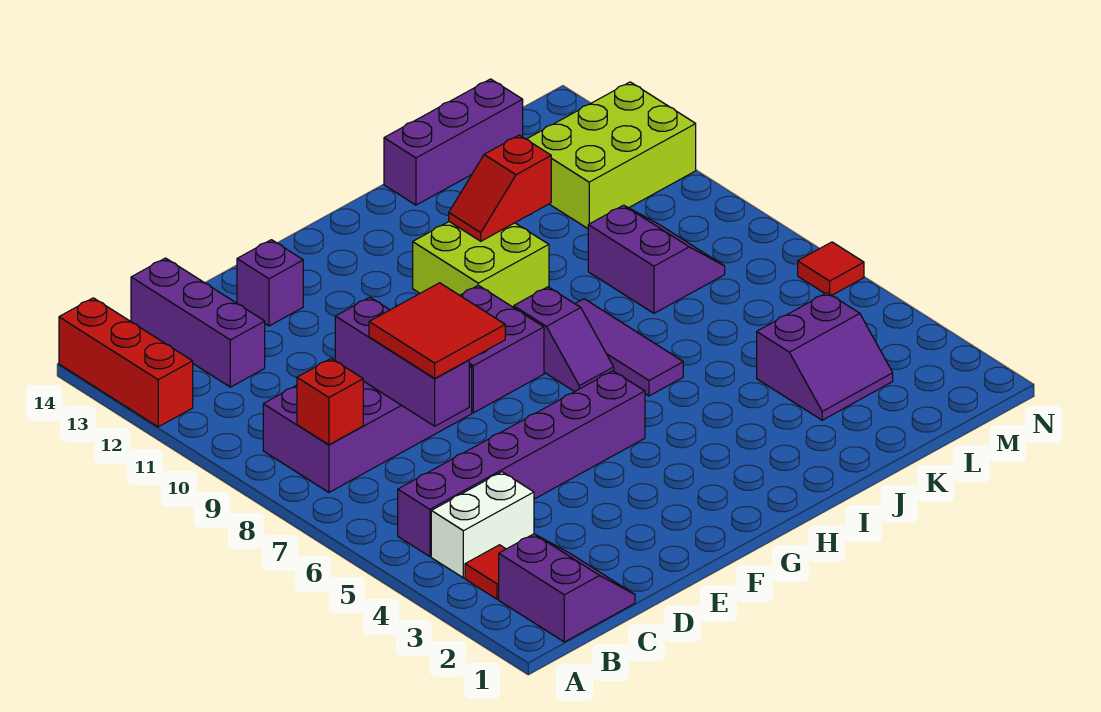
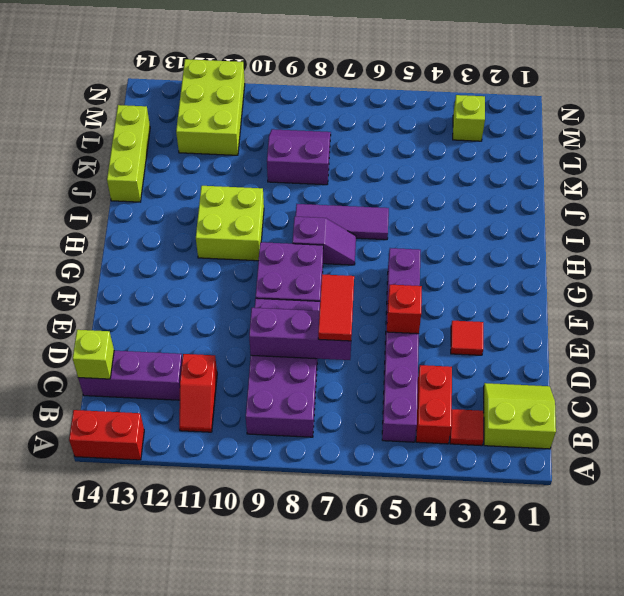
red brick A12:A14 level 1 -> red brick A13:A14 level 1
purple slope B1:C2 level 1 top B -> lime slope B1:C2 level 1 top B
white brick B4:C4 level 1 -> red brick B4:C4 level 1
red brick B8 level 2 -> red brick E5 level 2
none -> lime brick C14 level 2
red tile D7:E8 level 3 -> red tile D7:E7 level 3
purple brick E13 level 1 -> none
red slope I11:J11 level 2 top J -> red slope B11:C11 level 1 top C
purple brick J14:L14 level 1 -> lime brick J14:L14 level 1
purple slope K3:L4 level 1 top 4 -> none
none -> lime brick M3 level 1
red tile N6 level 1 -> red tile E3 level 1

